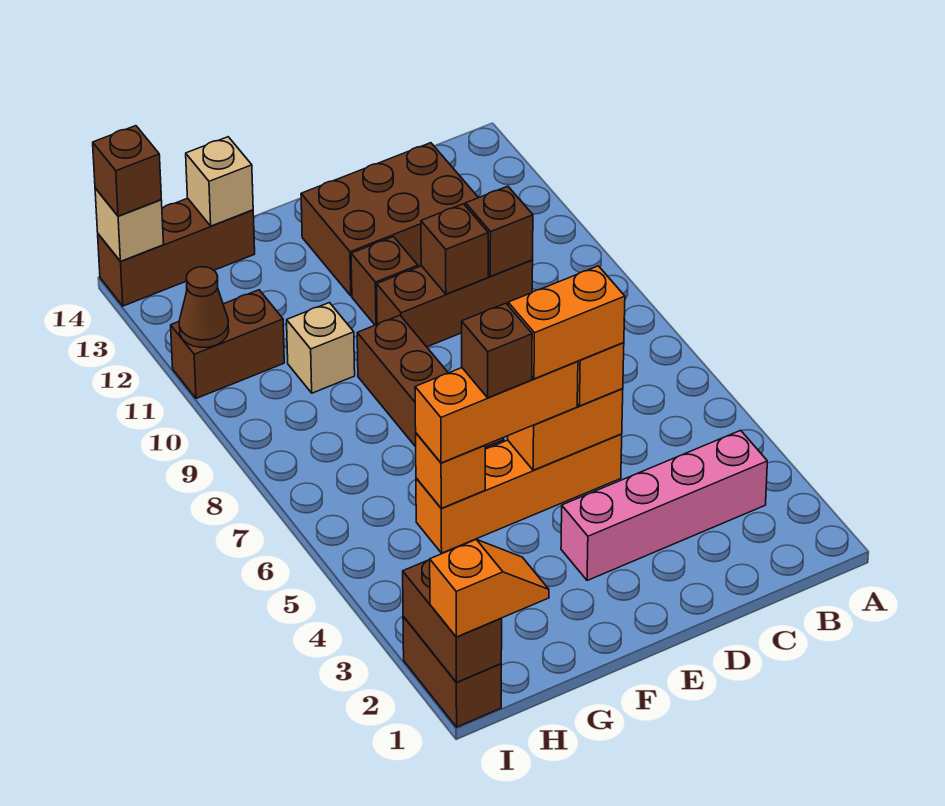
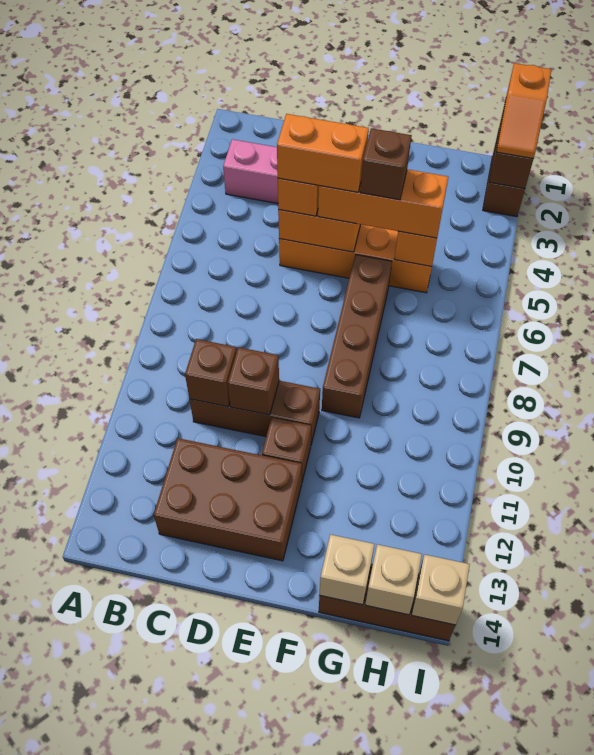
tan brick G10 level 1 -> tan brick H14 level 2
orange slope H1:I1 level 3 top I -> orange slope I1:I2 level 3 top 1
brown brick H11:I11 level 1 -> none
brown cone I11 level 2 -> none
brown brick I14 level 3 -> none

